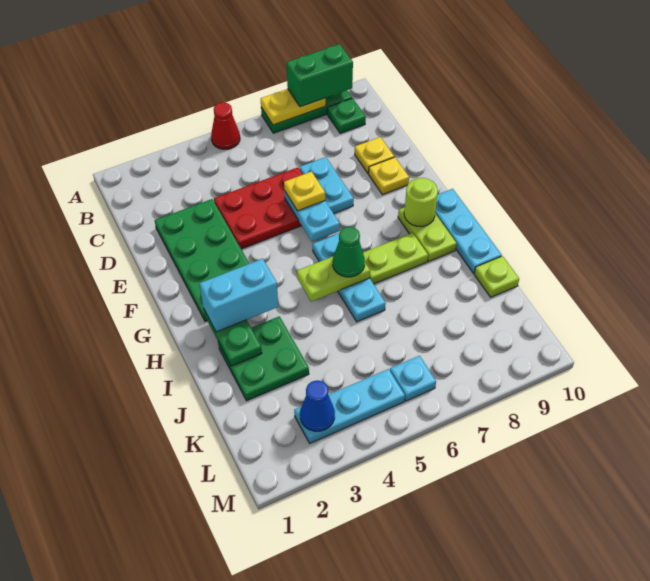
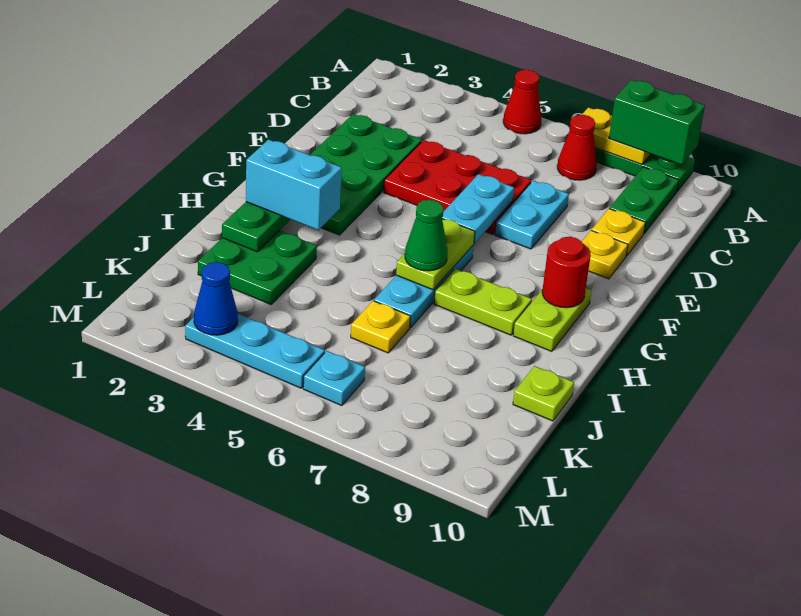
none -> red cone B7 level 1
green plate B9 level 1 -> green plate B9:C9 level 1
yellow plate E6 level 3 -> yellow plate J6 level 1
lime round brick G9 level 2 -> red round brick G9 level 2
cyan plate G10:I10 level 1 -> none
lime plate H5:H6 level 2 -> lime plate G6:H6 level 2

